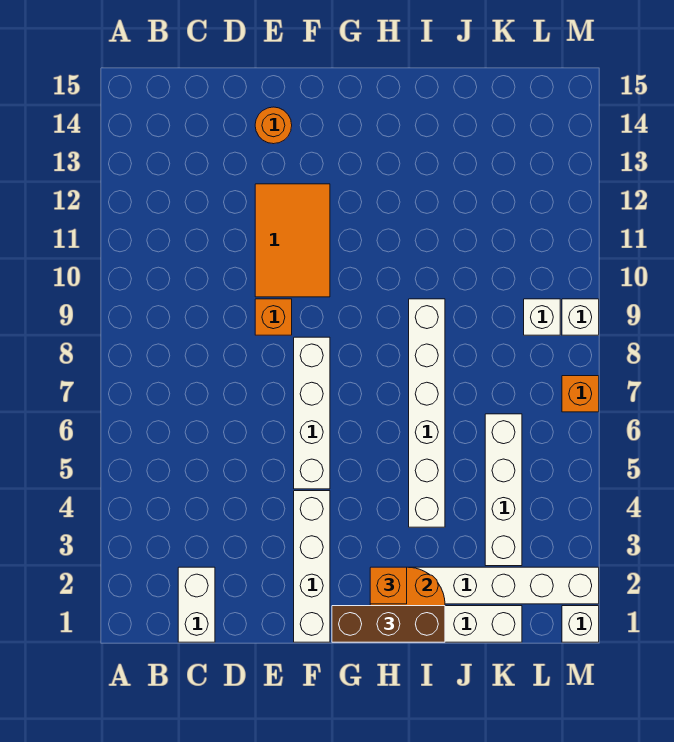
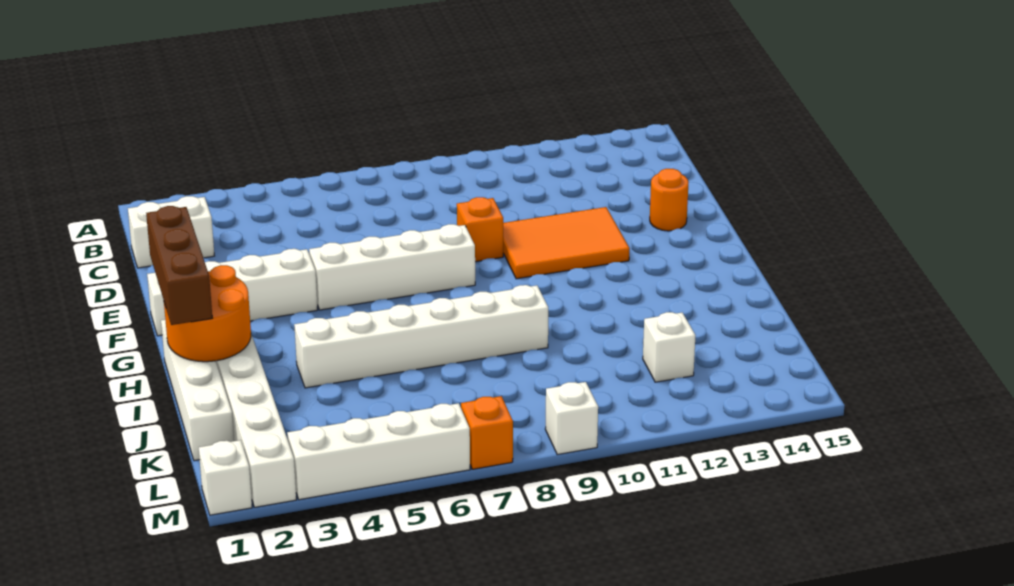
orange brick H2 level 3 -> none
white brick K3:K6 level 1 -> white brick M3:M6 level 1
white brick L9 level 1 -> white brick K12 level 1

